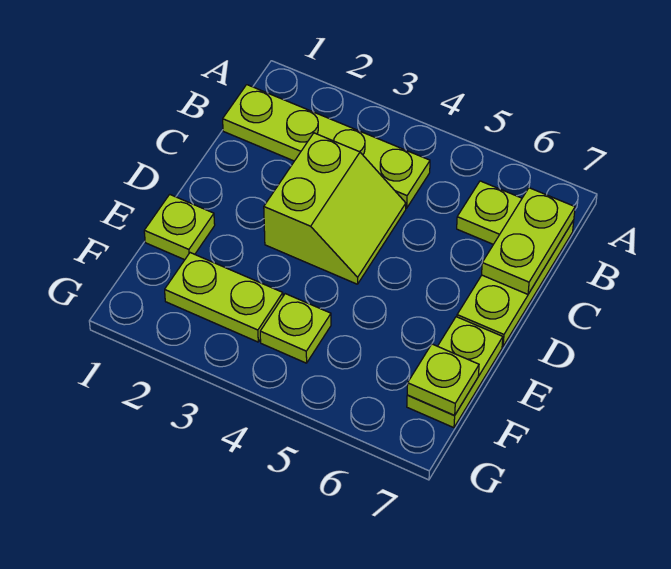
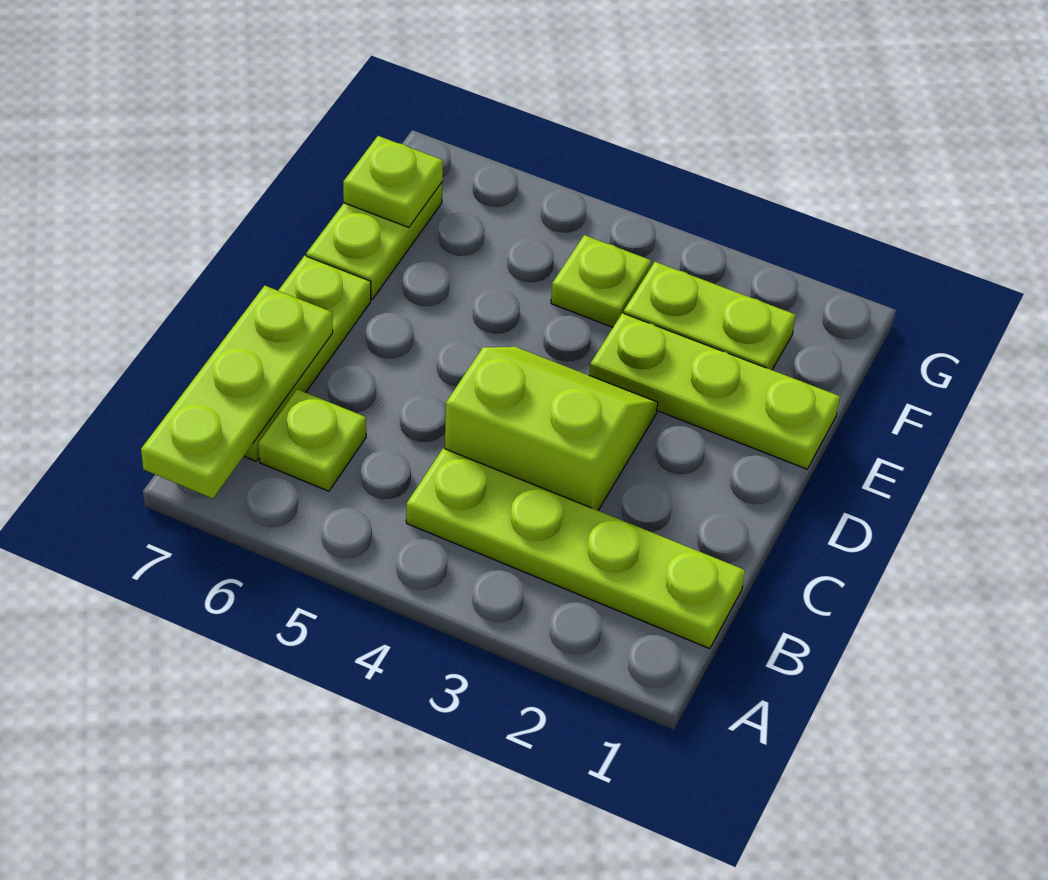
lime plate B7:C7 level 2 -> lime plate A7:C7 level 2
lime slope C3:D4 level 1 top 3 -> lime slope C3:D4 level 1 top C
lime plate E1 level 1 -> lime plate E1:E3 level 1

